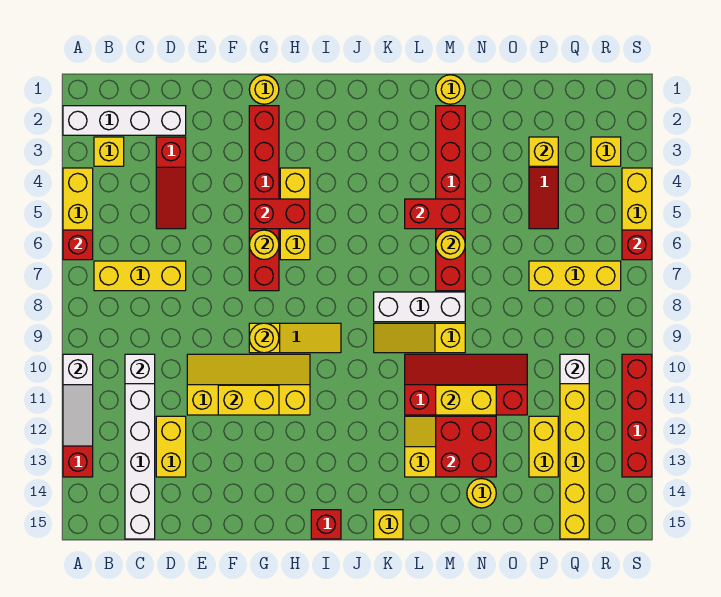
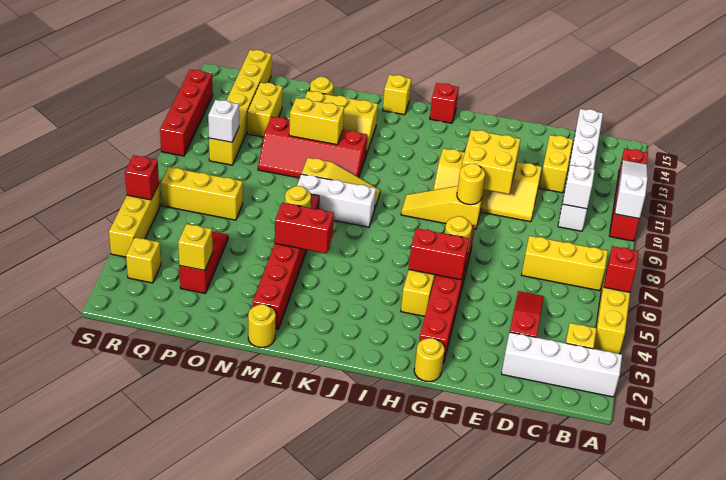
yellow brick F11:G11 level 2 -> yellow brick F10:G11 level 2
red brick M12:N13 level 2 -> none

